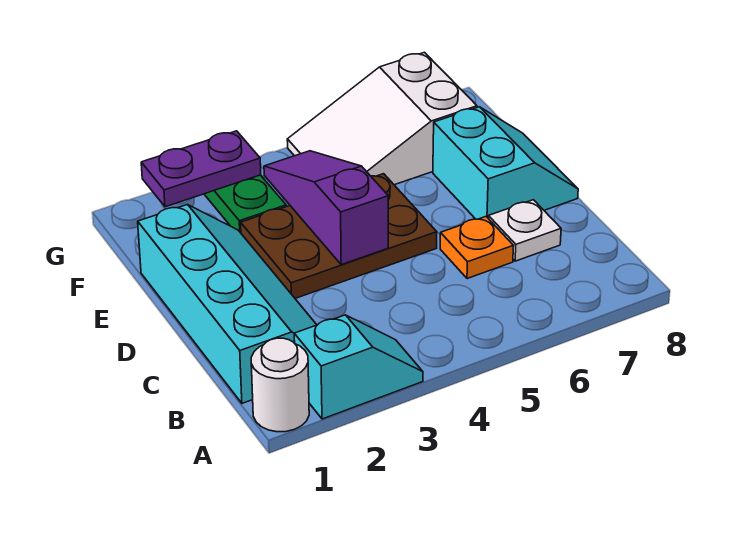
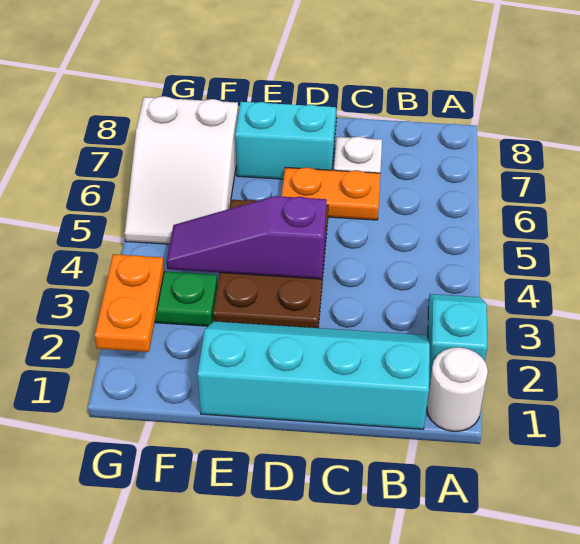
orange plate C6 level 1 -> orange plate C6:D6 level 1
purple plate G2:G3 level 2 -> orange plate G2:G3 level 2

